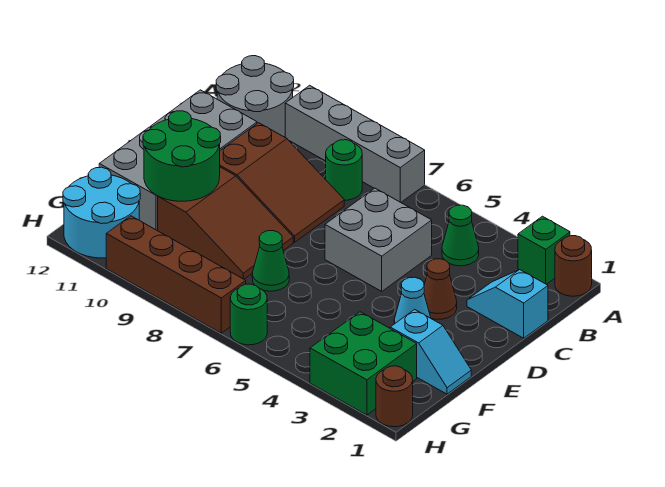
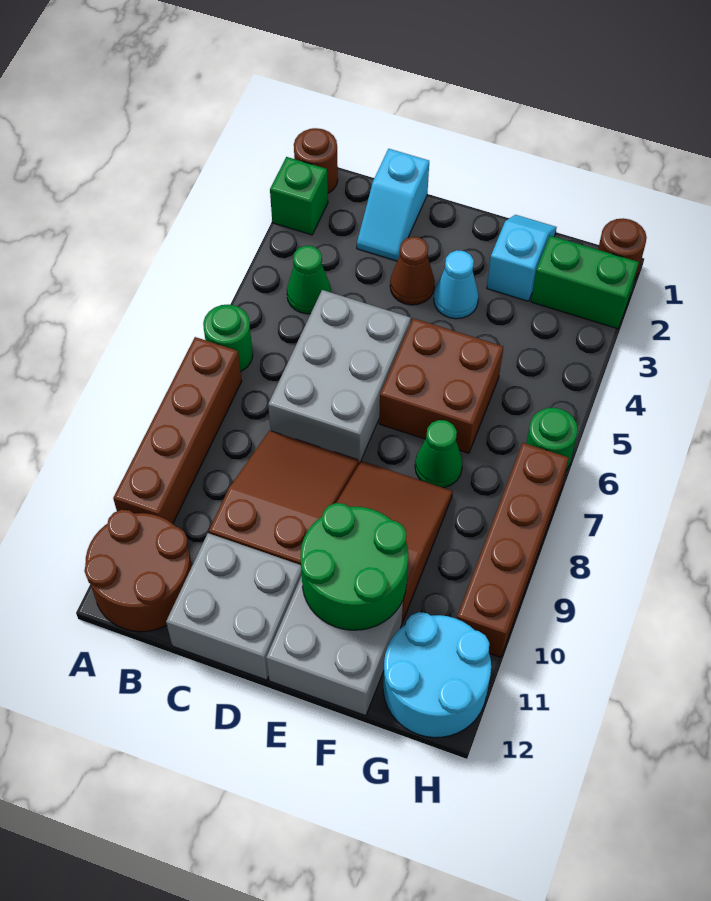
grey brick A7:A10 level 1 -> brown brick A7:A10 level 1
grey round brick A11:B12 level 1 -> brown round brick A11:B12 level 1
green round brick B8 level 1 -> green round brick A6 level 1
grey brick C5:D6 level 1 -> grey brick C5:D7 level 1
none -> brown brick E5:F6 level 1
green brick G2:H3 level 1 -> green brick G2:H2 level 1

